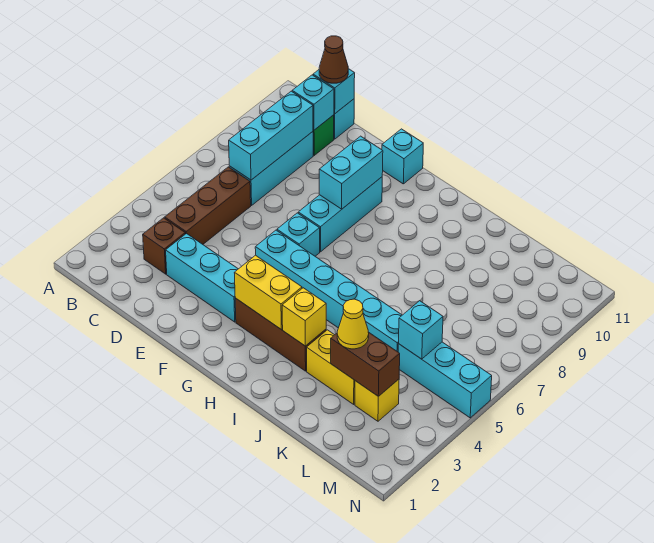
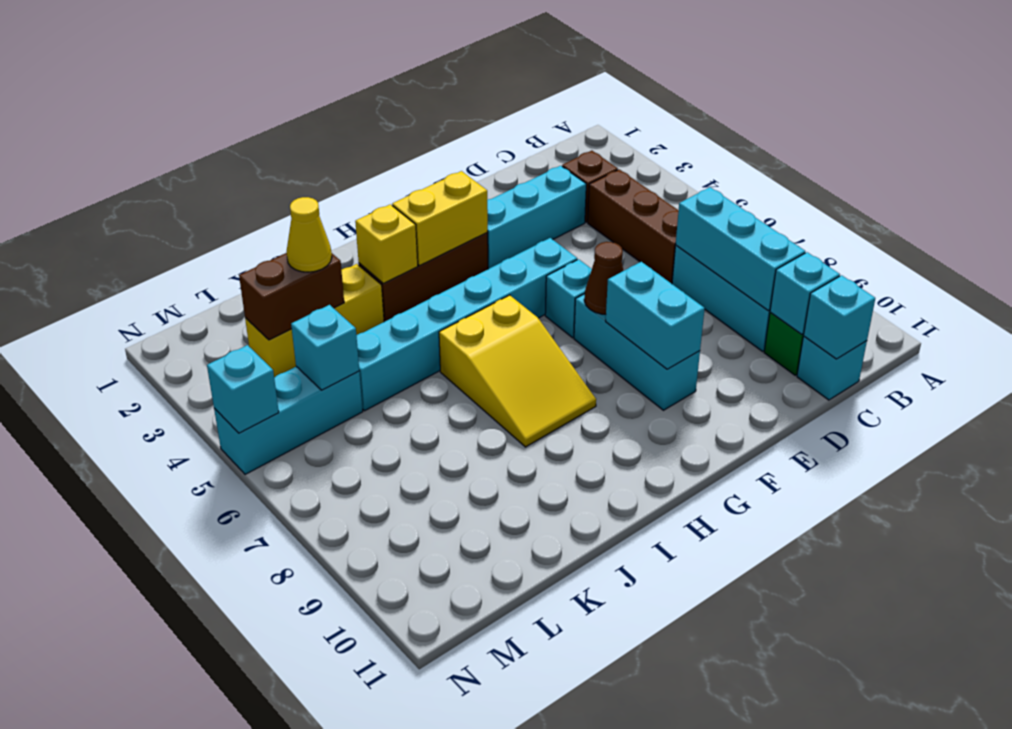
brown cone C11 level 3 -> brown cone F7 level 2
cyan brick F11 level 1 -> cyan brick N5 level 2
none -> yellow slope H6:I8 level 1 top 6

